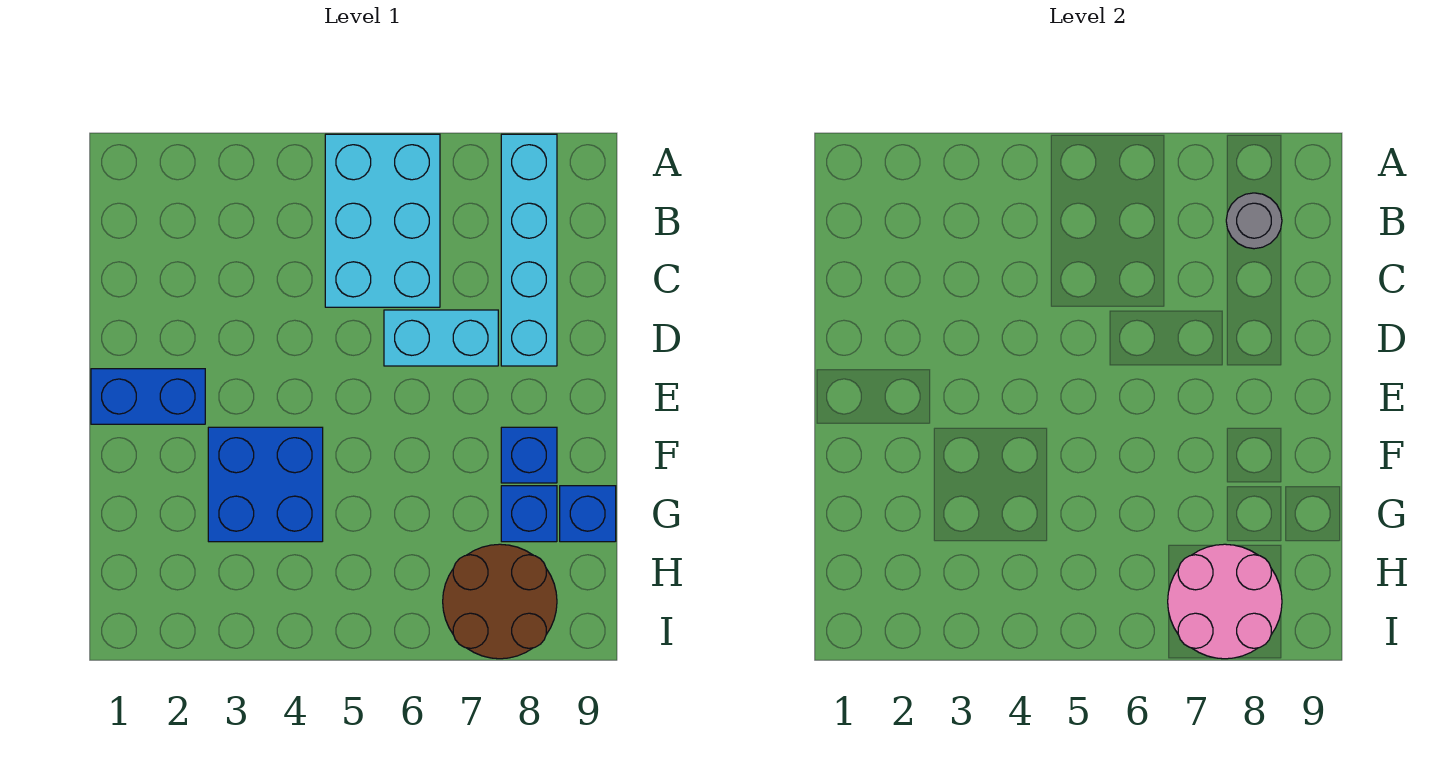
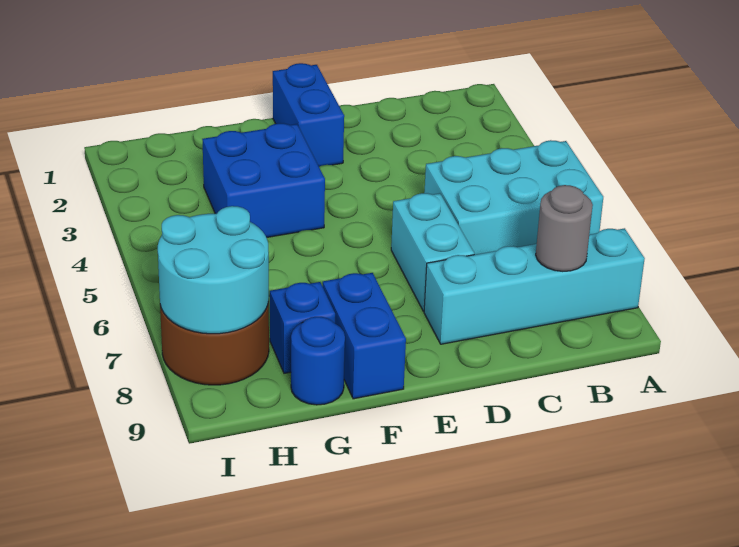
blue brick F8 level 1 -> blue brick F8:F9 level 1
blue brick G9 level 1 -> blue round brick G9 level 1
pink round brick H7:I8 level 2 -> cyan round brick H7:I8 level 2

